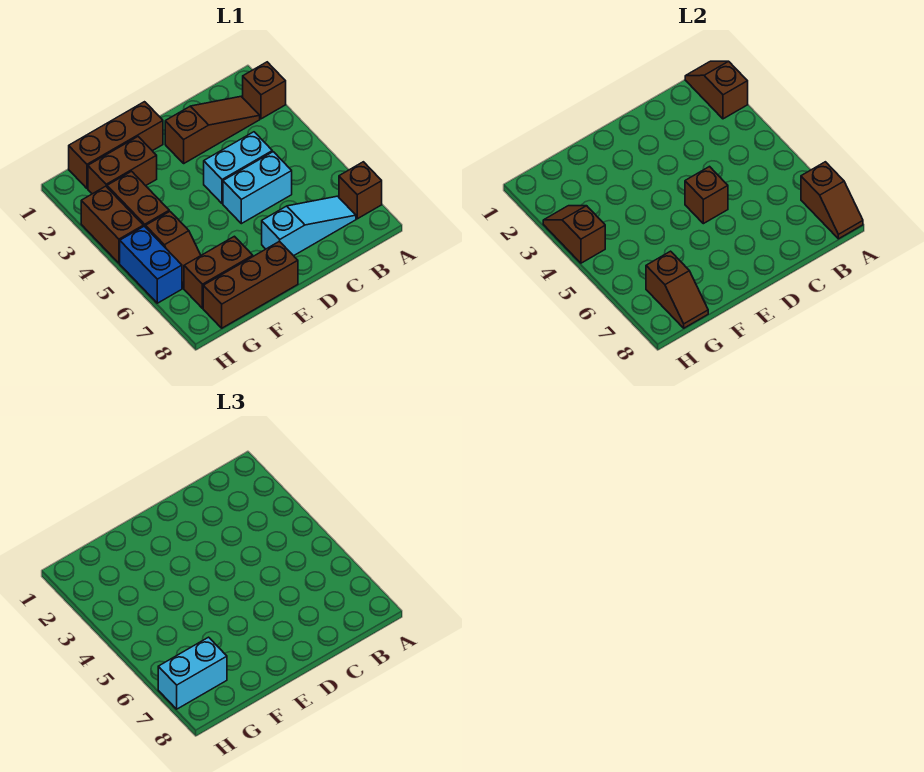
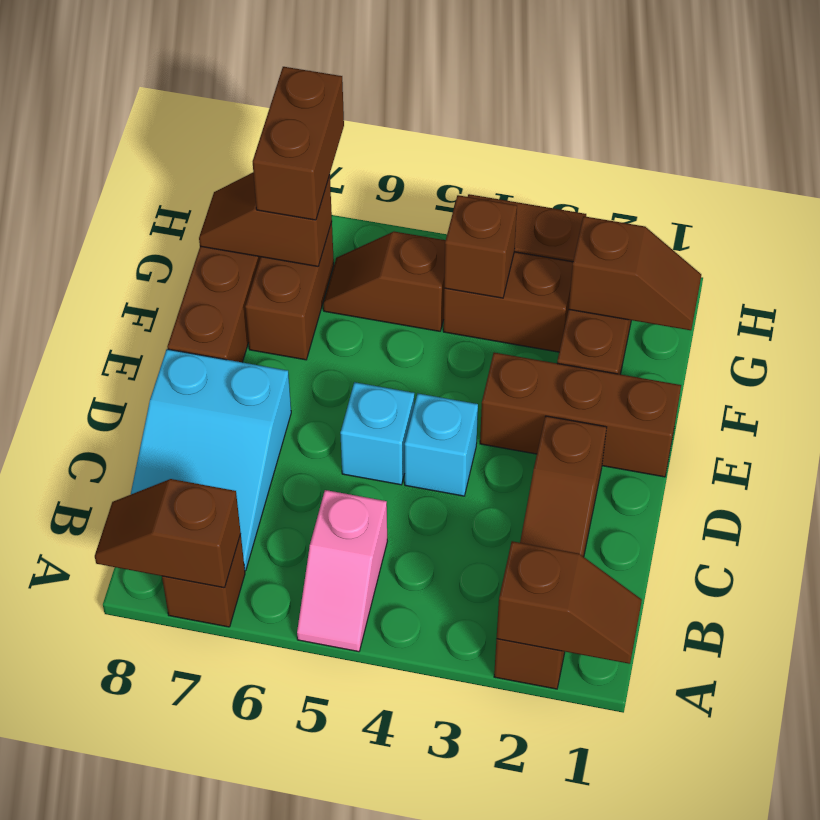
none -> pink slope A5:B5 level 1 top B
cyan slope B7:D7 level 1 top D -> cyan slope B7:D8 level 1 top D
cyan brick C4:D4 level 1 -> cyan brick D4 level 1
cyan brick C5:D5 level 1 -> cyan brick D5 level 1
brown brick D5 level 2 -> brown brick G4 level 2
brown brick E1:G1 level 1 -> brown brick E1:E3 level 1
cyan brick G7:H7 level 3 -> brown brick G7:H7 level 3
brown slope H3:H4 level 2 top 4 -> brown slope G1:G2 level 2 top 2
blue brick H5:H6 level 1 -> none

